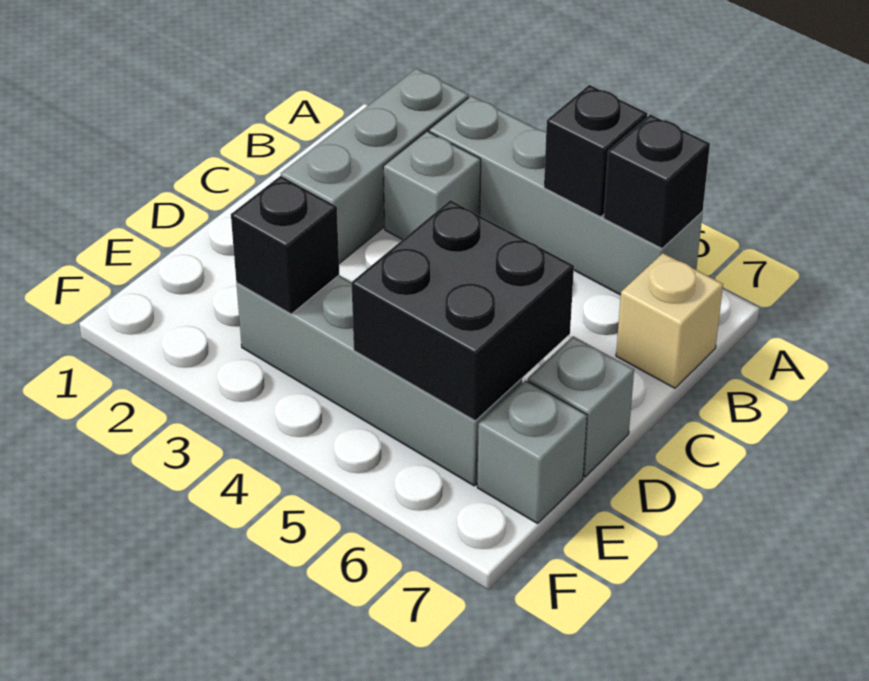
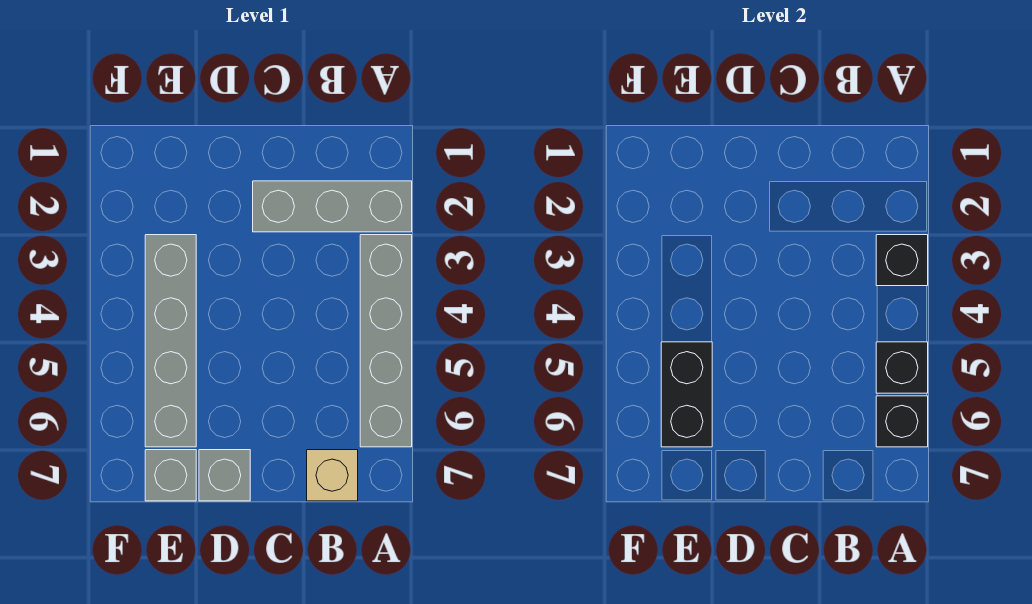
grey brick B3 level 1 -> none
black brick D5:E6 level 2 -> black brick E5:E6 level 2
black brick E3 level 2 -> black brick A3 level 2

